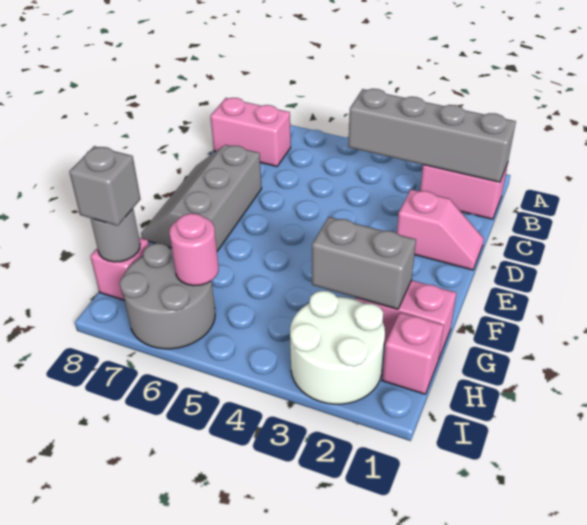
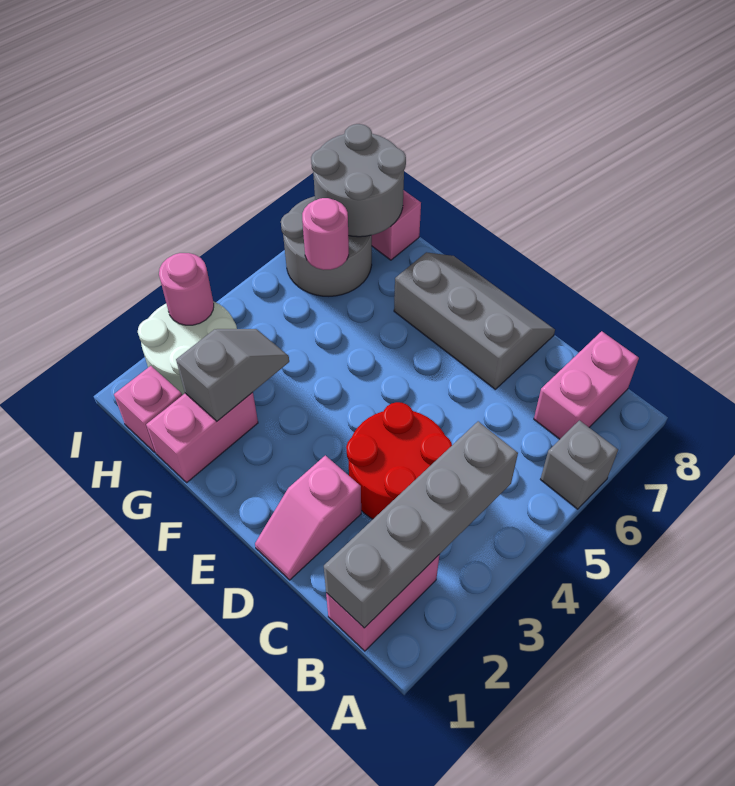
none -> red round brick C3:D4 level 1
grey brick G2:G3 level 2 -> grey slope G2:G3 level 2 top 2
grey round brick H8 level 2 -> grey round brick H7:I8 level 2
grey brick H8 level 3 -> grey brick A6 level 1
none -> pink round brick I3 level 2

